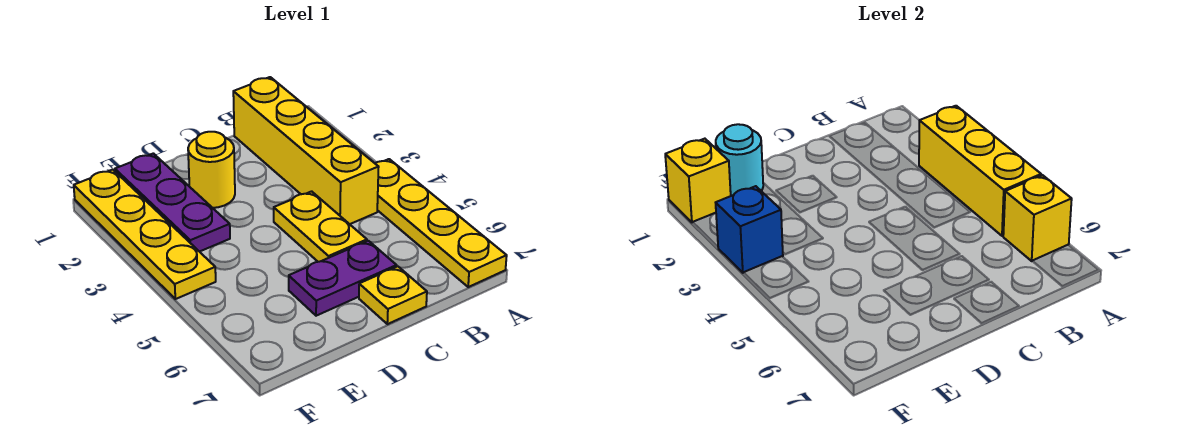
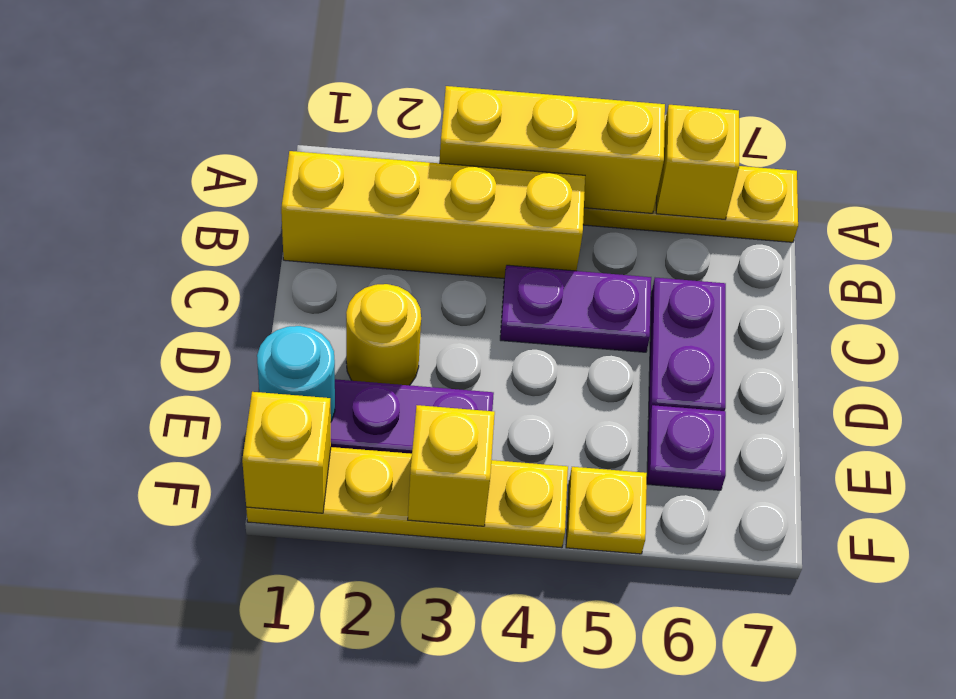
yellow plate C4:C5 level 1 -> purple plate C4:C5 level 1
yellow plate C7 level 1 -> yellow plate F5 level 1
none -> purple plate E6 level 1
blue brick F3 level 2 -> yellow brick F3 level 2

